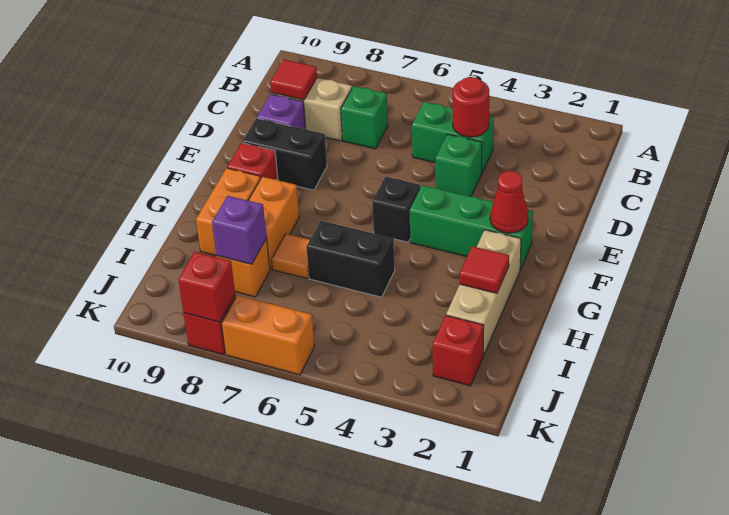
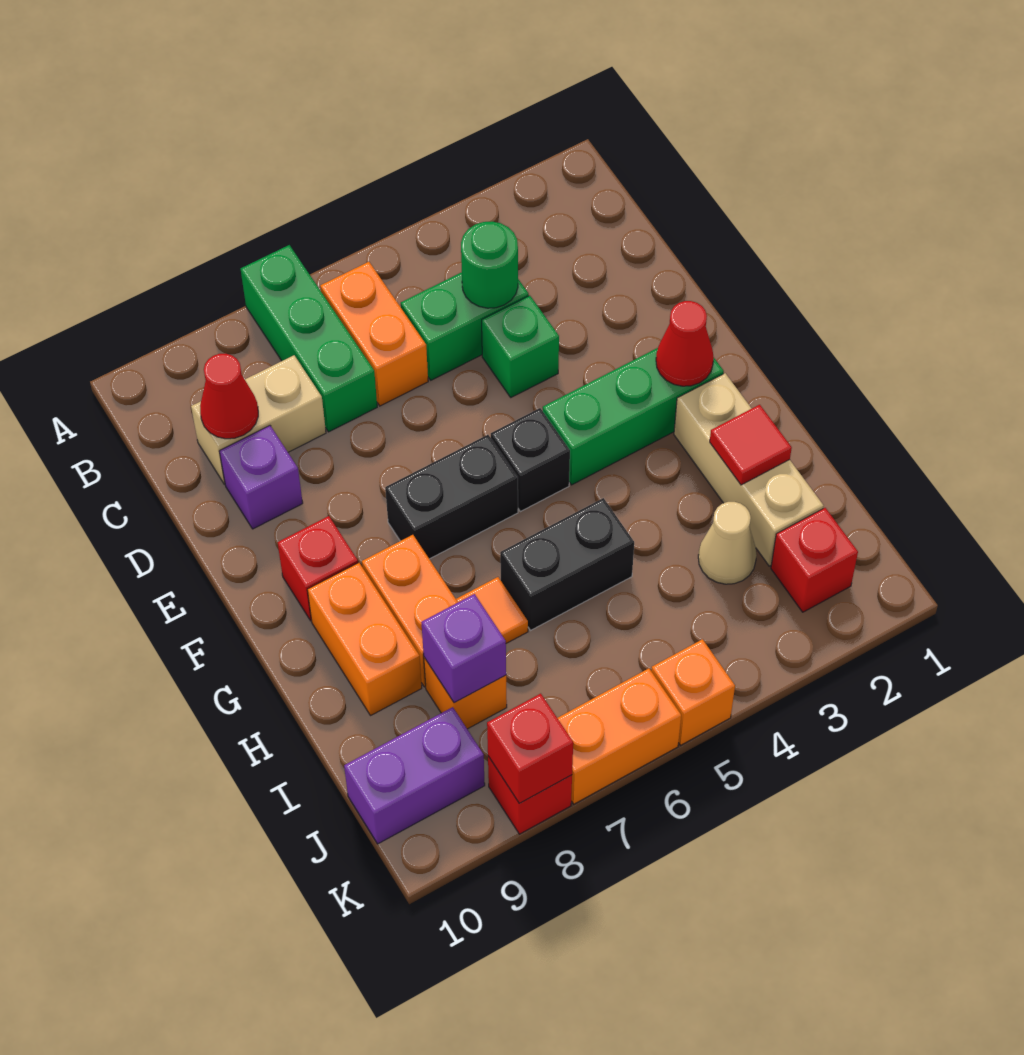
none -> orange brick B6:C6 level 1
red round brick C4 level 2 -> green round brick C4 level 2
green brick C7 level 1 -> green brick A7:C7 level 1
red tile C9 level 2 -> red cone C9 level 2
black brick E8:E9 level 1 -> black brick F6:F7 level 1
none -> tan cone I3 level 1
none -> purple brick J9:J10 level 1
none -> orange brick K5 level 1

